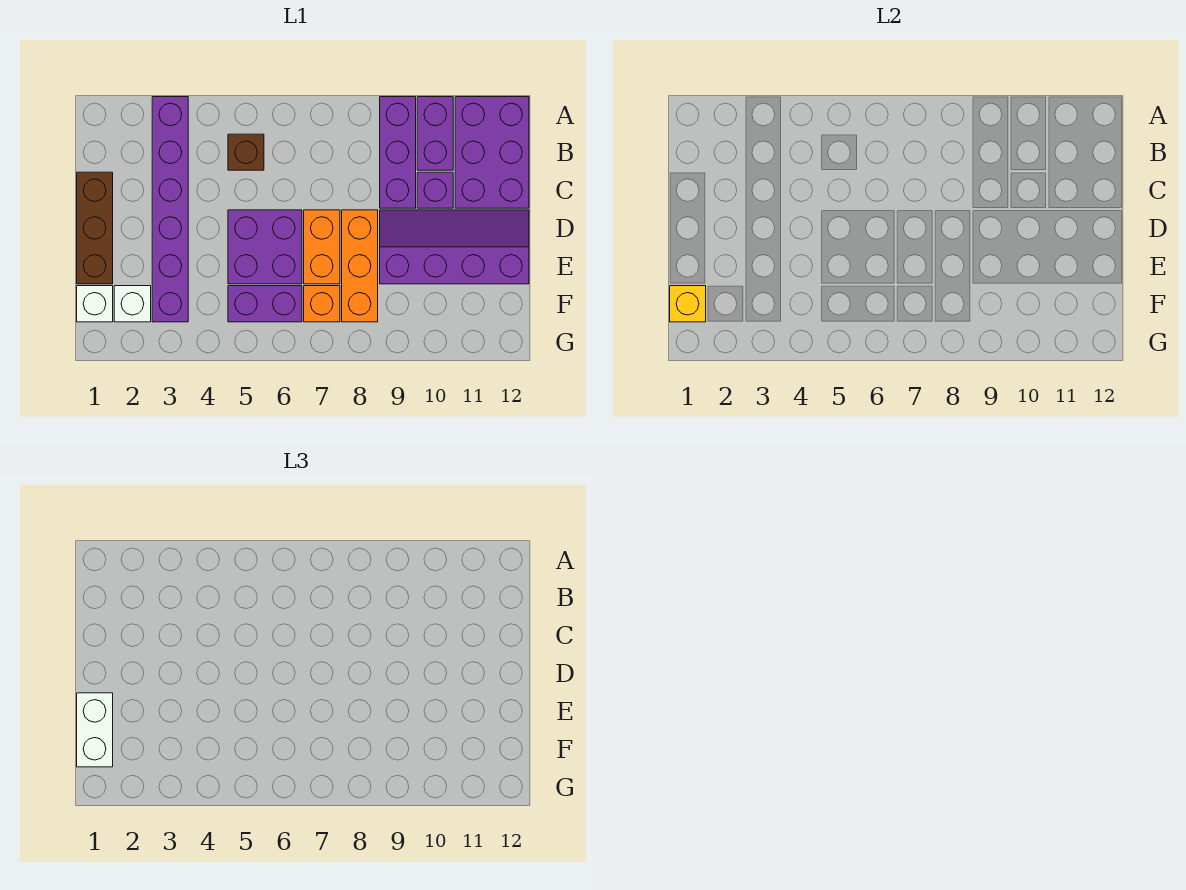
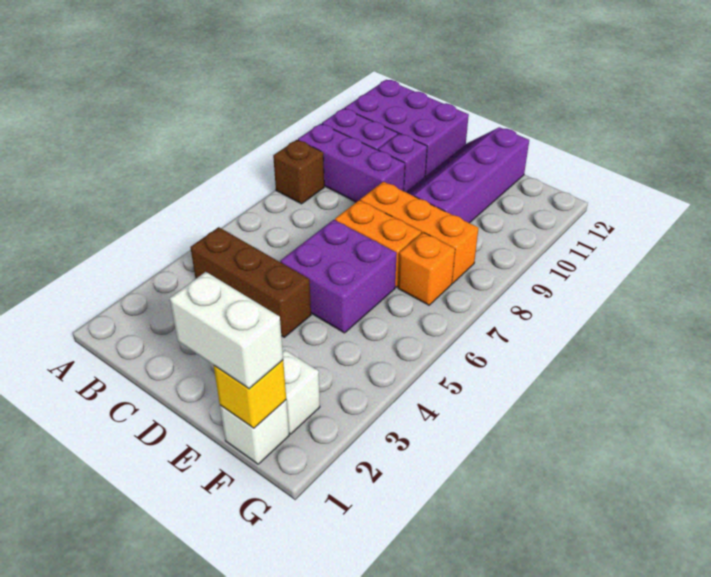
purple brick A3:F3 level 1 -> none
brown brick B5 level 1 -> brown brick A8 level 1
brown brick C1:E1 level 1 -> brown brick B4:D4 level 1
purple brick F5:F6 level 1 -> none

